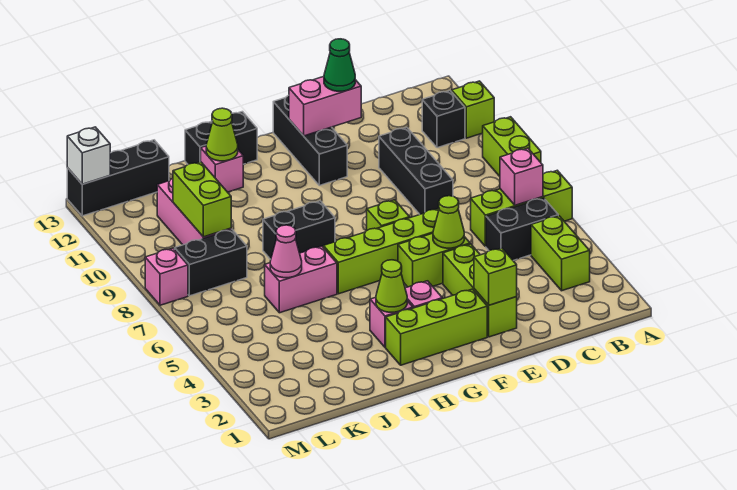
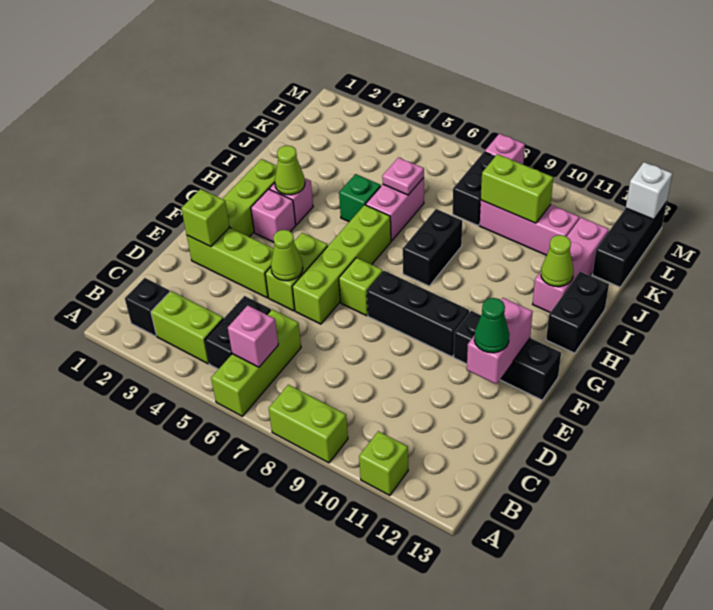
black brick B11 level 1 -> black brick B2 level 1
black brick D8:D10 level 1 -> black brick F8:F10 level 1
none -> green brick I5 level 1
pink brick I12 level 1 -> pink brick I12:K12 level 1
pink cone J6 level 2 -> pink plate J6 level 2

